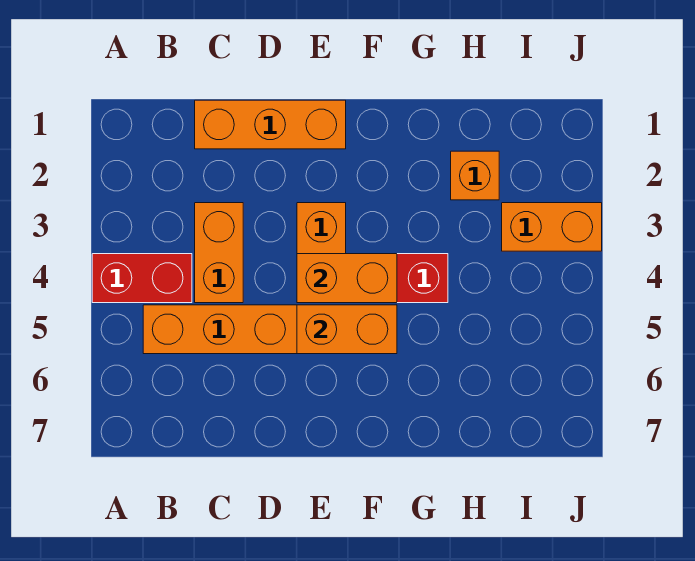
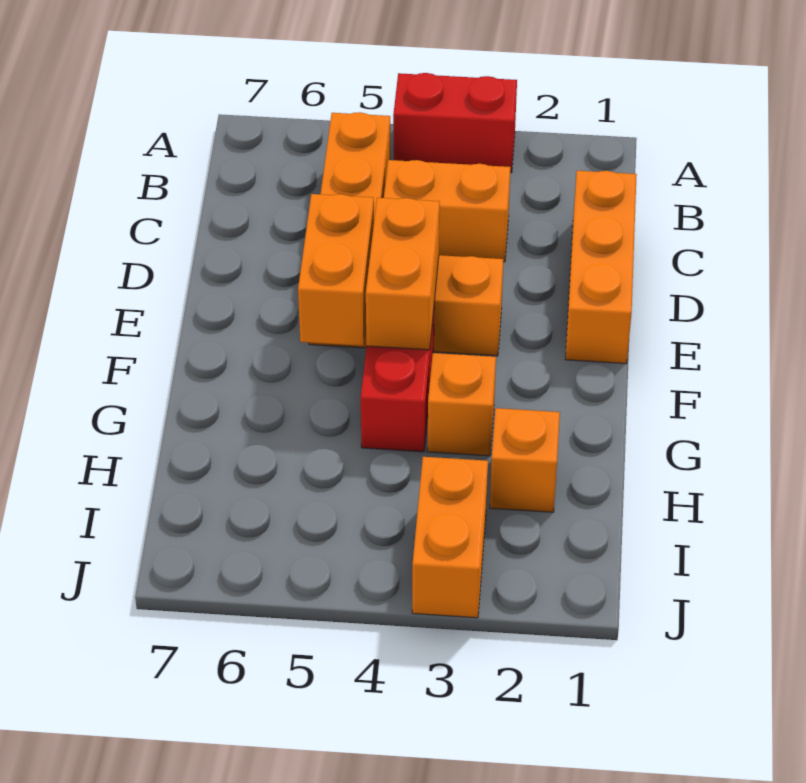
red brick A4:B4 level 1 -> red brick A3:A4 level 1
none -> orange brick G3 level 1

